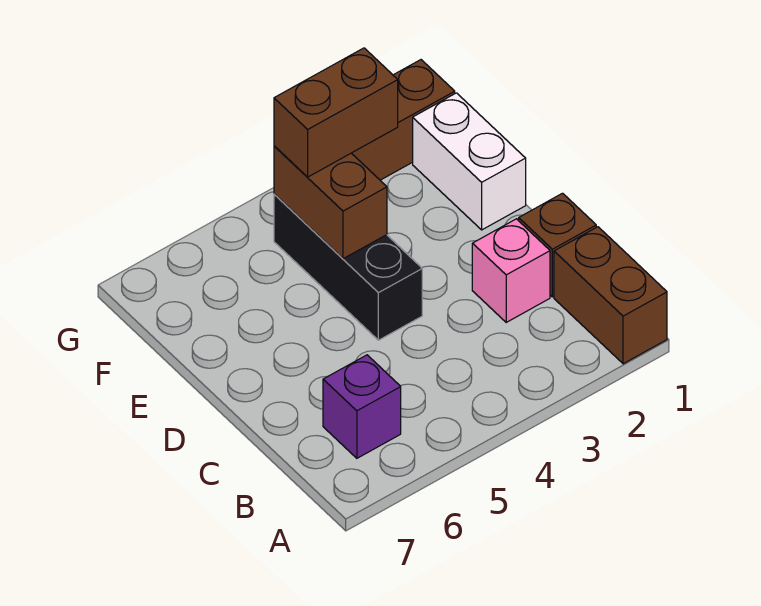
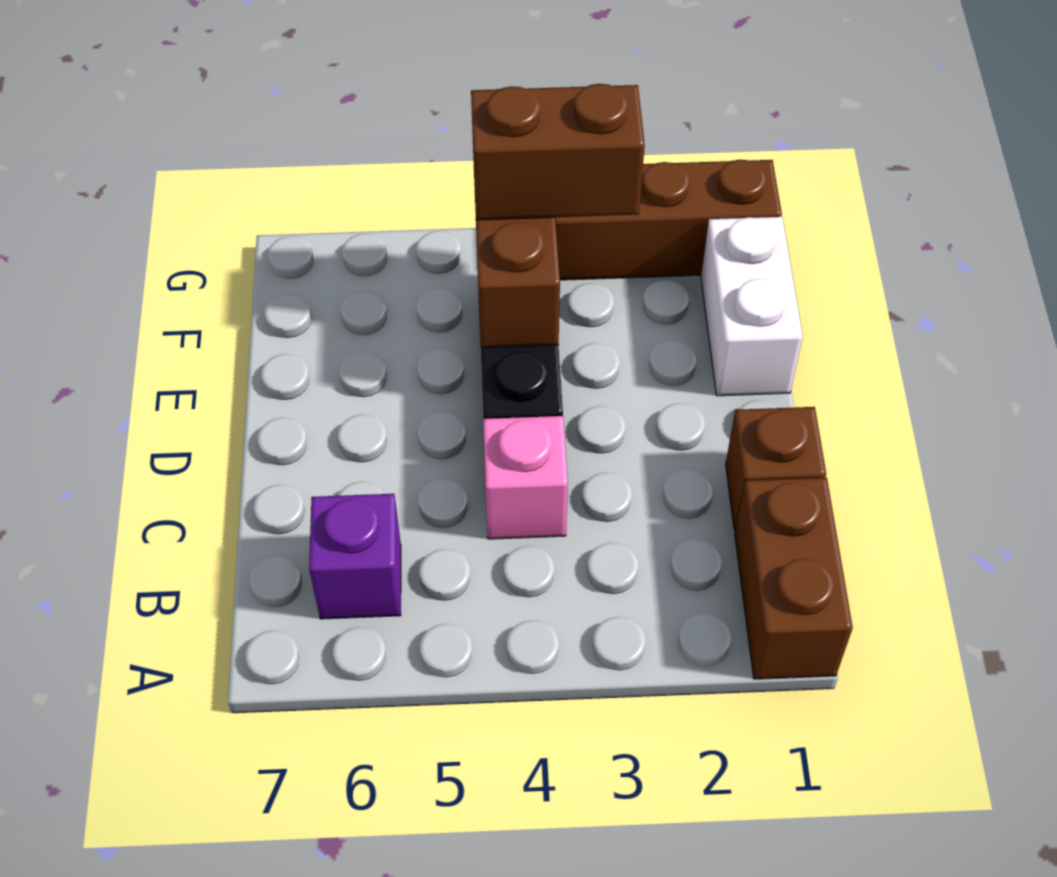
pink brick C2 level 1 -> pink brick C4 level 1

